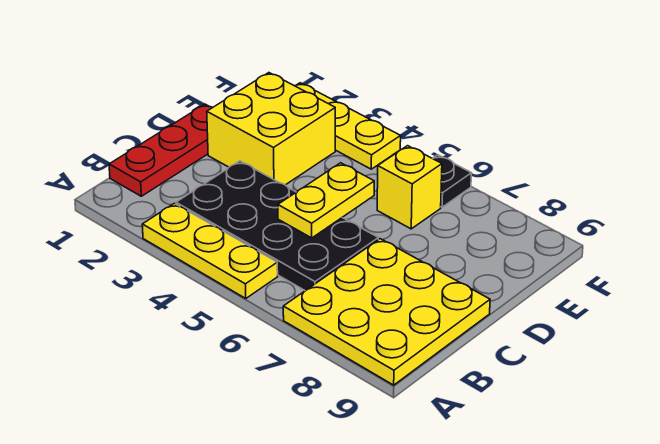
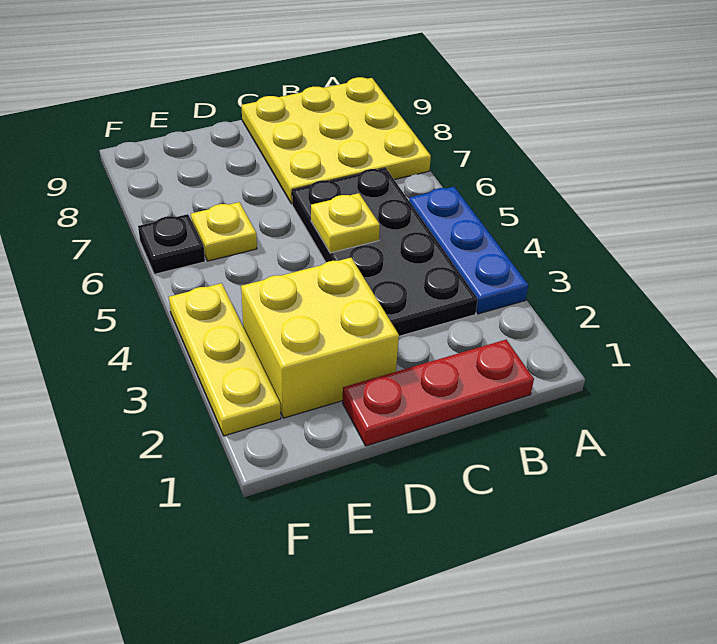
yellow plate A3:A5 level 1 -> blue plate A3:A5 level 1
yellow plate C5:D5 level 2 -> yellow plate C5 level 2
yellow brick E6 level 1 -> yellow plate E6 level 1

